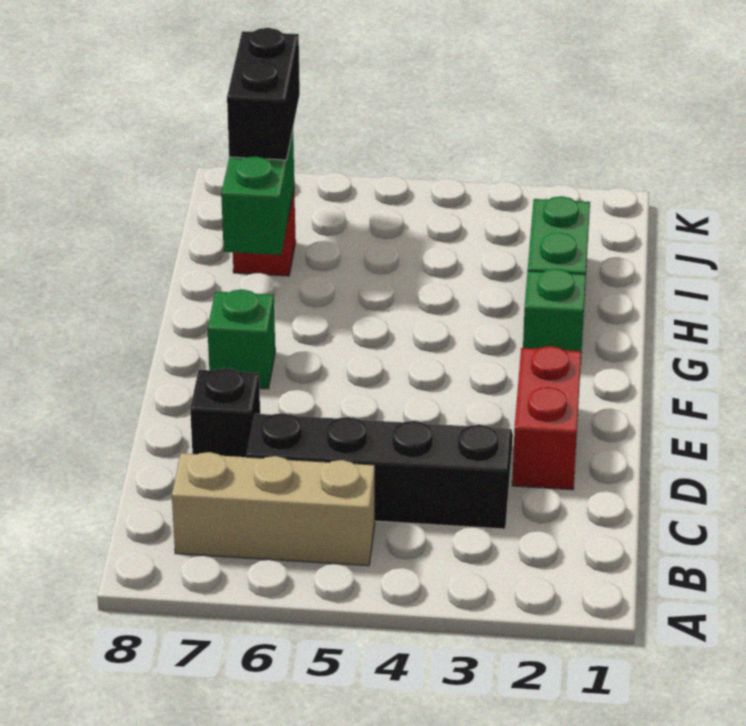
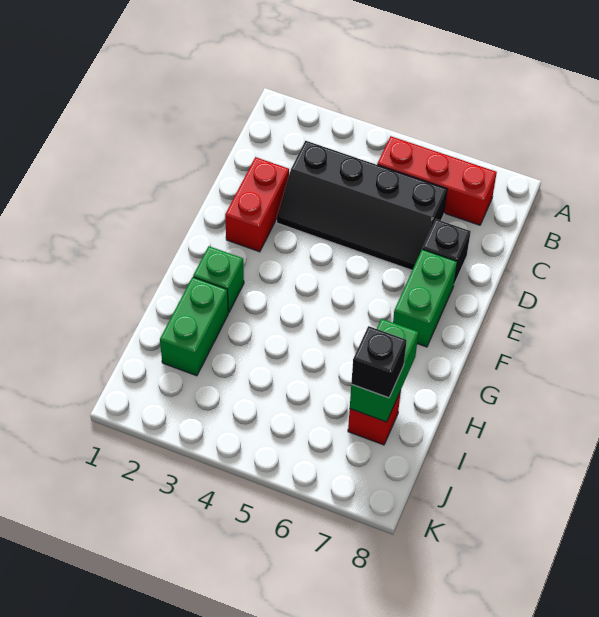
tan brick B5:B7 level 1 -> red brick B5:B7 level 1
green brick F7 level 1 -> green brick E7:F7 level 1
black brick I7:J7 level 3 -> black brick I7 level 3

